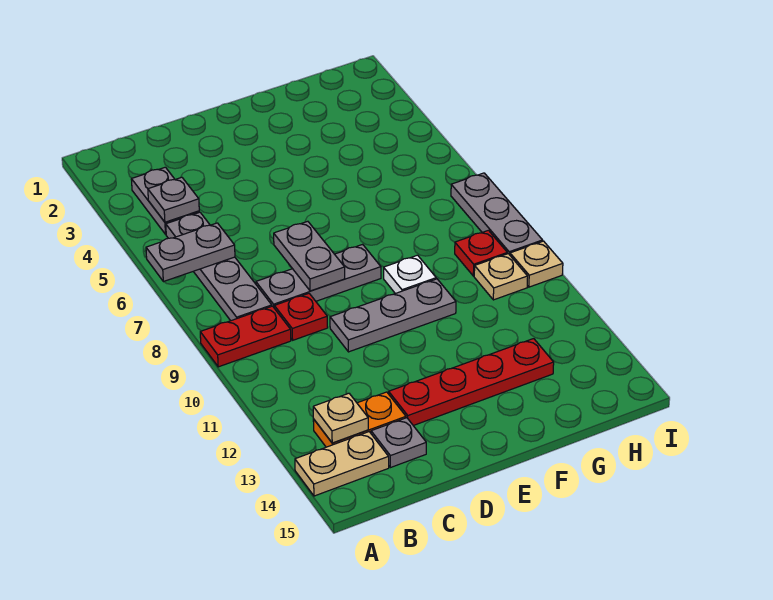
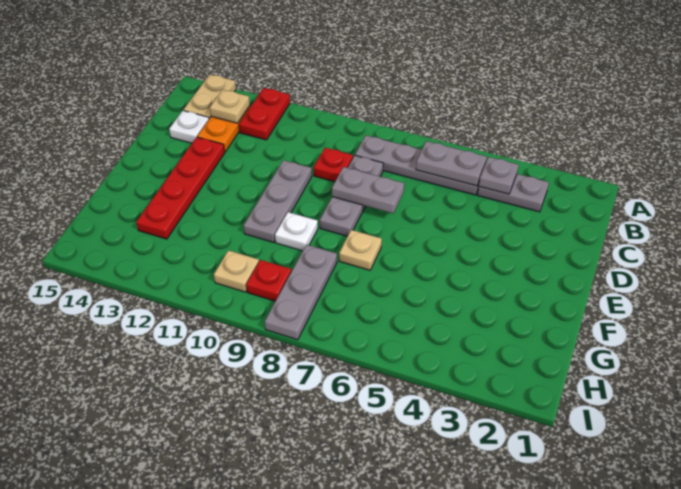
grey plate A6:B6 level 2 -> grey plate B5:B6 level 2
red plate A9:B9 level 1 -> red plate A12:B12 level 1
grey plate C14 level 1 -> white plate C14 level 1
grey plate I7:I9 level 1 -> grey plate G8:I8 level 1
tan plate I10 level 1 -> tan plate F7 level 1

